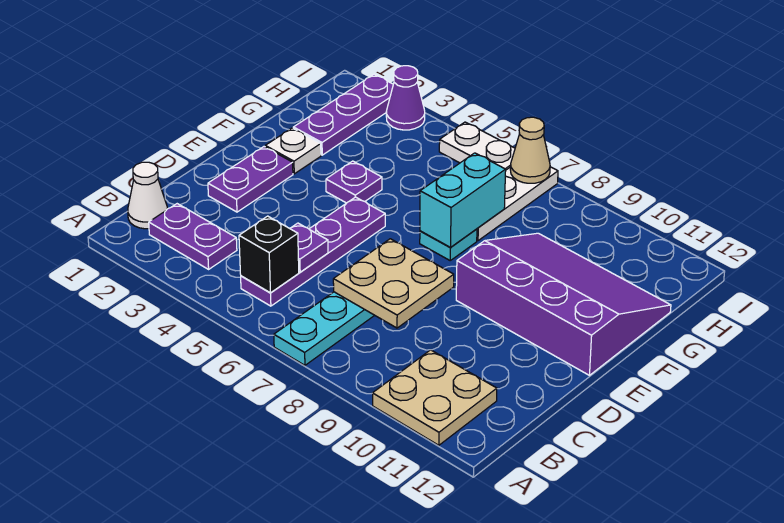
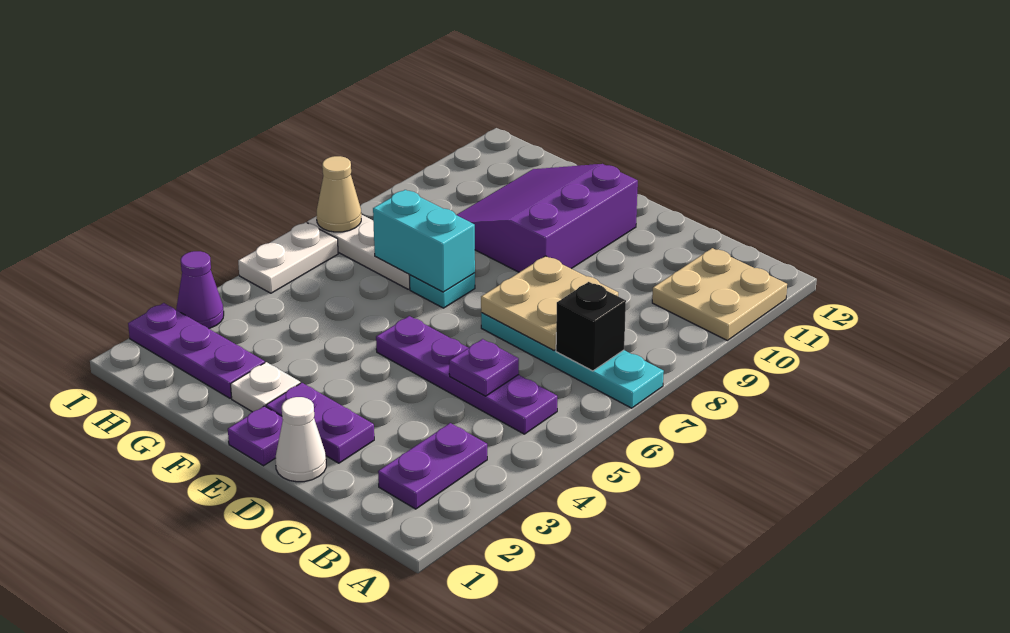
white cone B1 level 1 -> white cone D1 level 1
black brick B5 level 2 -> black brick B7 level 2
purple slope E9:G12 level 1 top E -> purple slope E9:G11 level 1 top E
purple plate F4 level 1 -> purple plate E1 level 1

